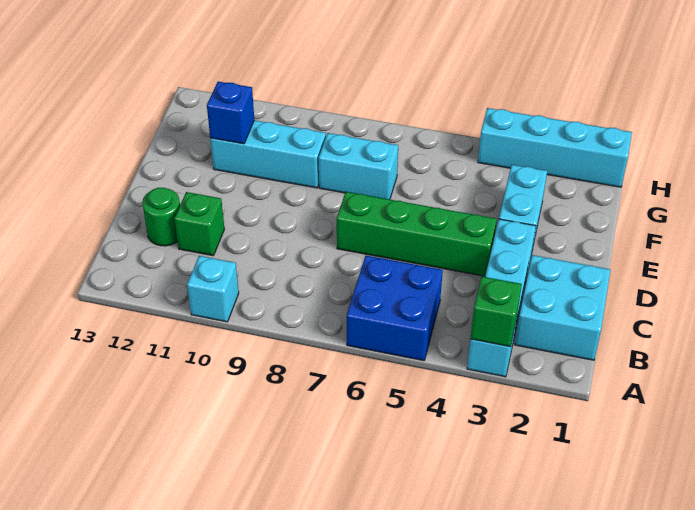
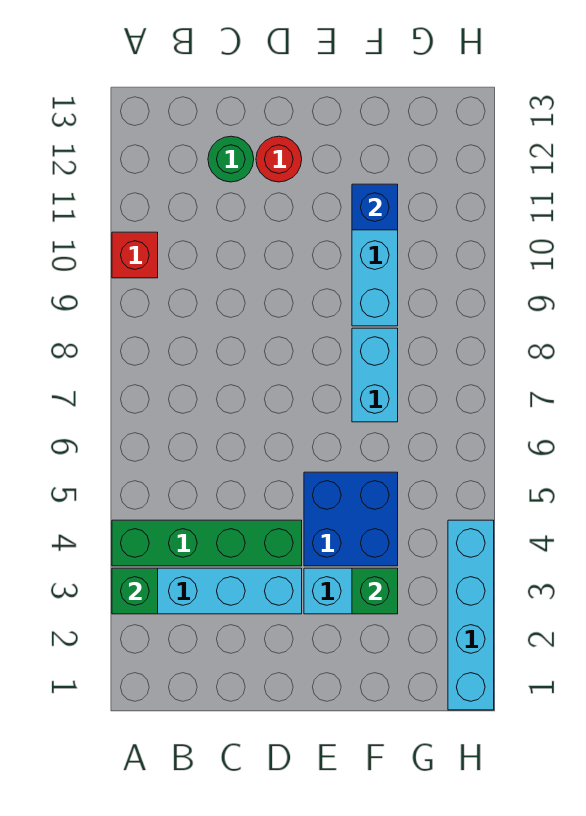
blue brick A5:B6 level 1 -> blue brick E4:F5 level 1
cyan brick A10 level 1 -> red brick A10 level 1
cyan brick B1:C2 level 1 -> none
green brick C11 level 1 -> green brick F3 level 2
green brick D4:D7 level 1 -> green brick A4:D4 level 1
none -> red round brick D12 level 1

